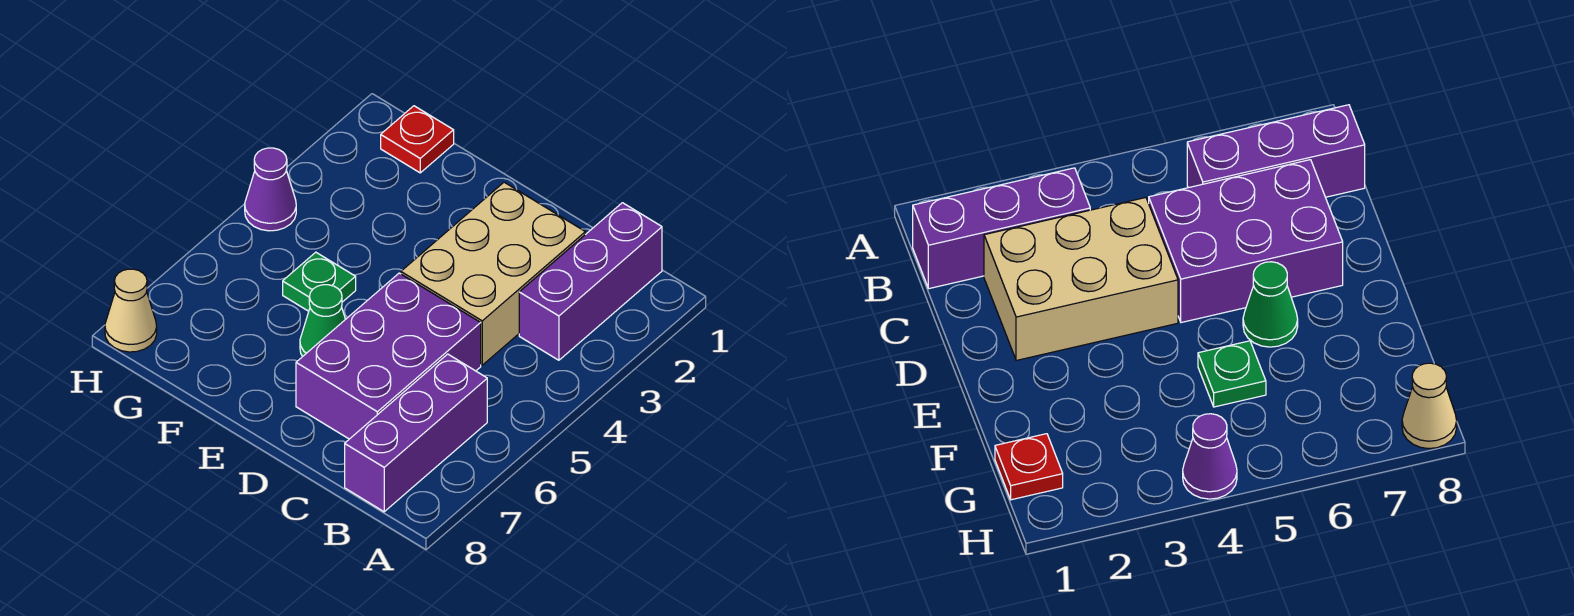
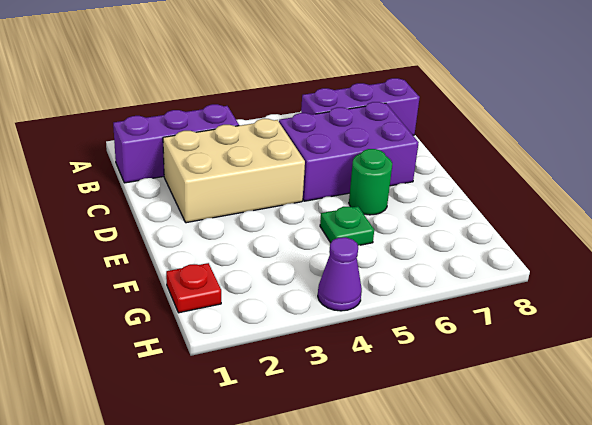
green cone E6 level 1 -> green round brick E6 level 1
tan cone H8 level 1 -> none

